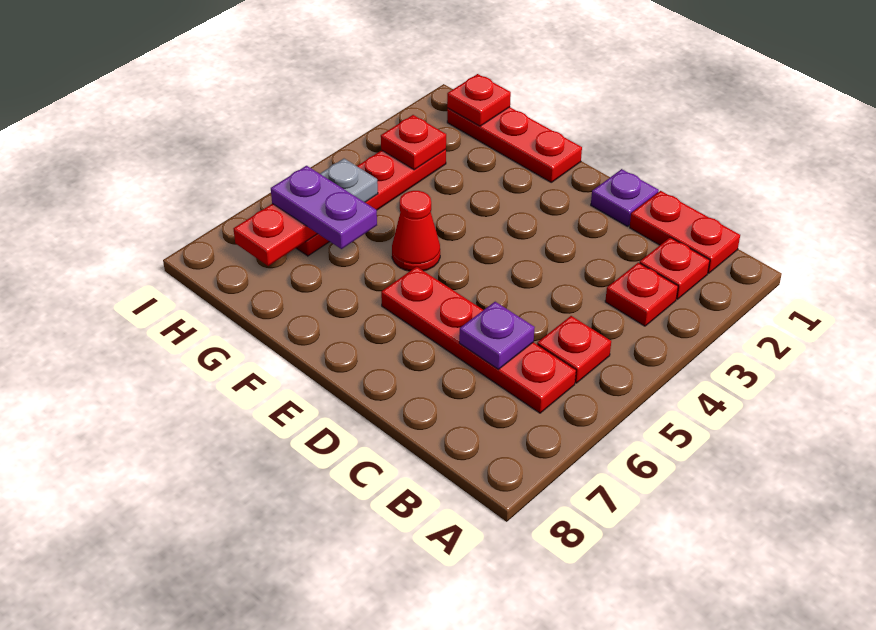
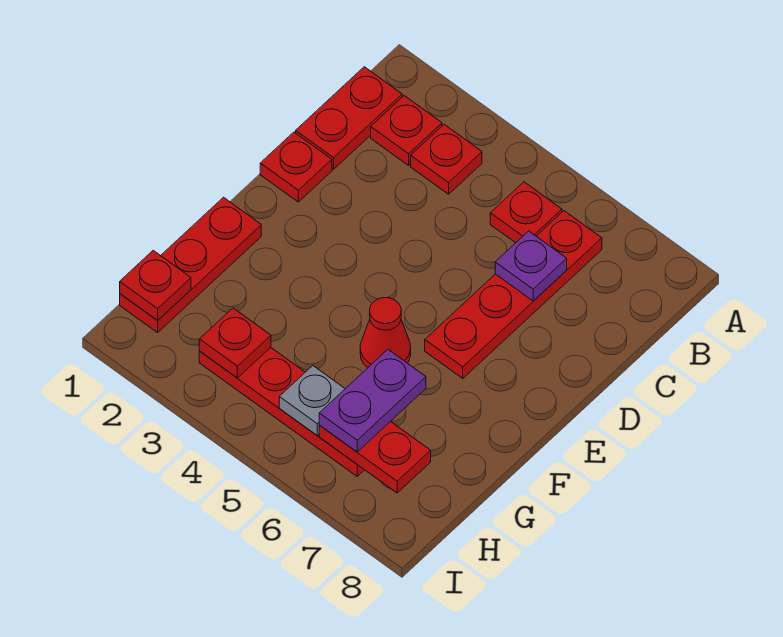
purple plate D1 level 1 -> red plate D1 level 1

